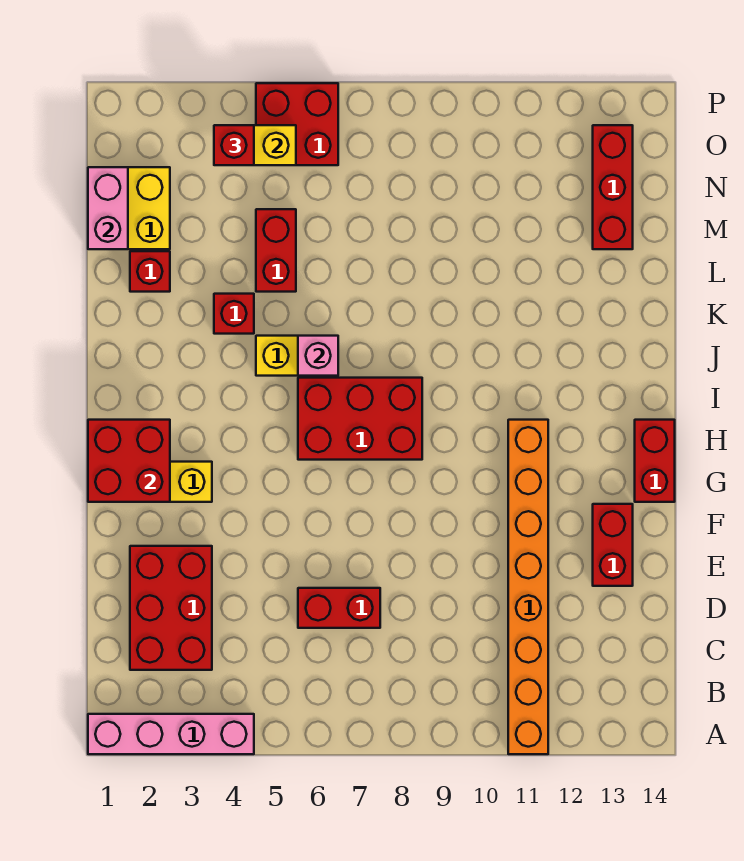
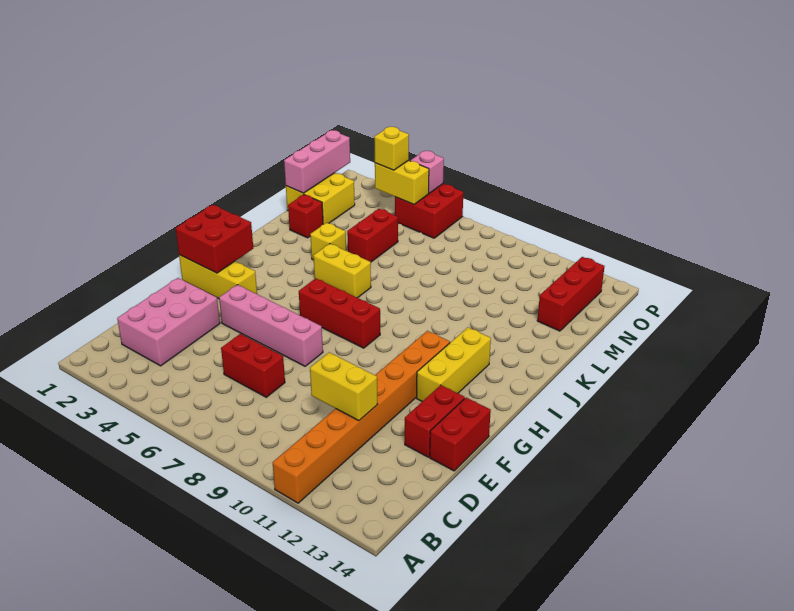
pink brick A1:A4 level 1 -> pink brick F4:F7 level 1
red brick C2:E3 level 1 -> pink brick C2:E3 level 1
none -> yellow brick D10:D11 level 2
none -> yellow brick G12:I12 level 1
red brick G14:H14 level 1 -> red brick E14:F14 level 1
red brick H6:I8 level 1 -> red brick H6:H8 level 1
pink brick J6 level 2 -> pink brick P5 level 2
red brick K4 level 1 -> yellow brick K4 level 1
pink brick M1:N1 level 2 -> pink brick M1:O1 level 2
red brick O4 level 3 -> yellow brick O4 level 3

